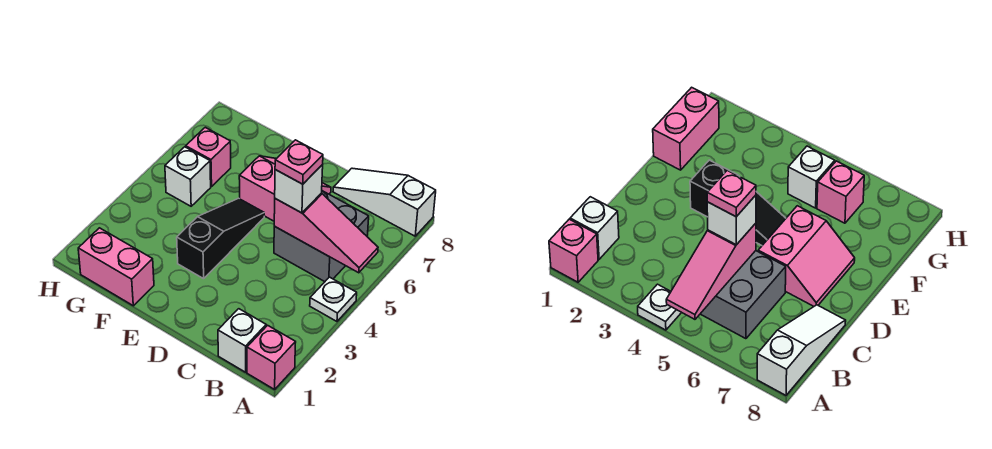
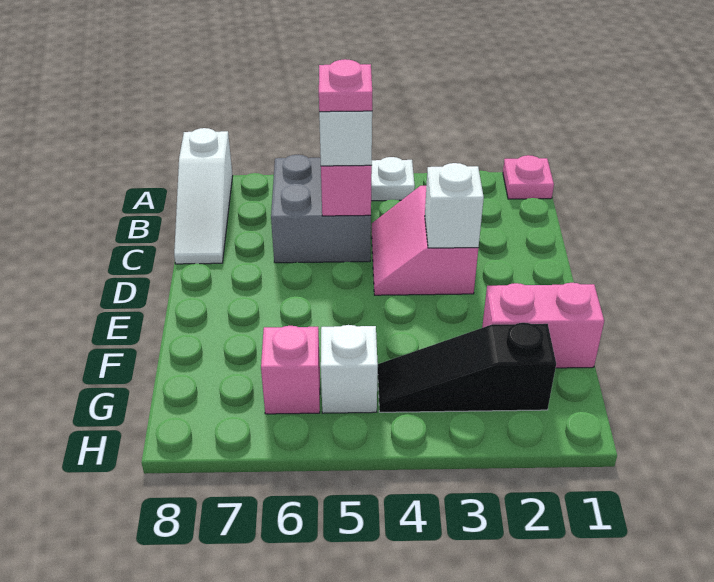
pink brick A1 level 1 -> pink plate A1 level 1
white brick B1 level 1 -> white brick D3 level 2
pink slope D6:E7 level 1 top 6 -> pink slope C3:D4 level 1 top 3
black slope E3:E5 level 1 top 3 -> black slope G2:G4 level 1 top 2
pink brick F1:G1 level 1 -> pink brick F1:F2 level 1

